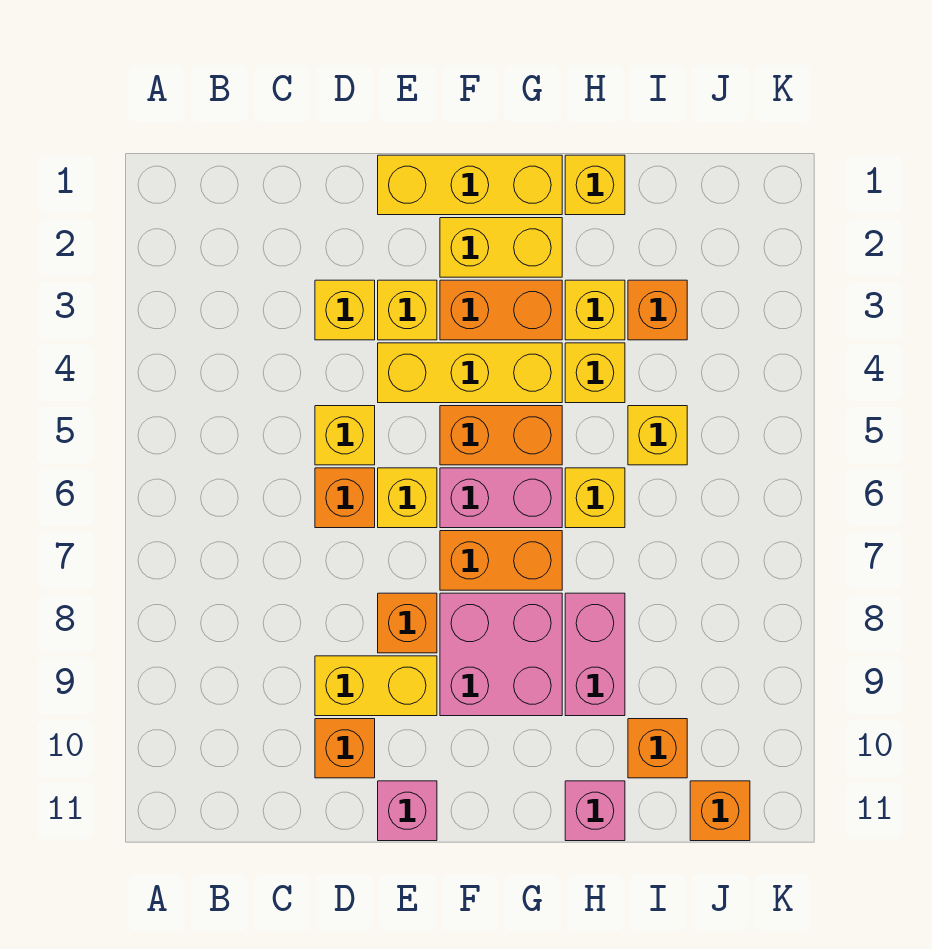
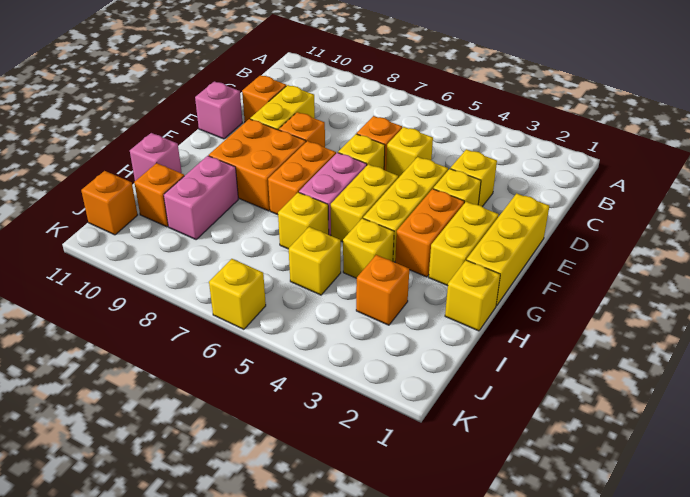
orange brick F5:G5 level 1 -> yellow brick F5:G5 level 1
pink brick F8:G9 level 1 -> orange brick F8:G9 level 1
yellow brick H3 level 1 -> yellow brick K6 level 1
pink brick H8:H9 level 1 -> pink brick H9:I9 level 1

